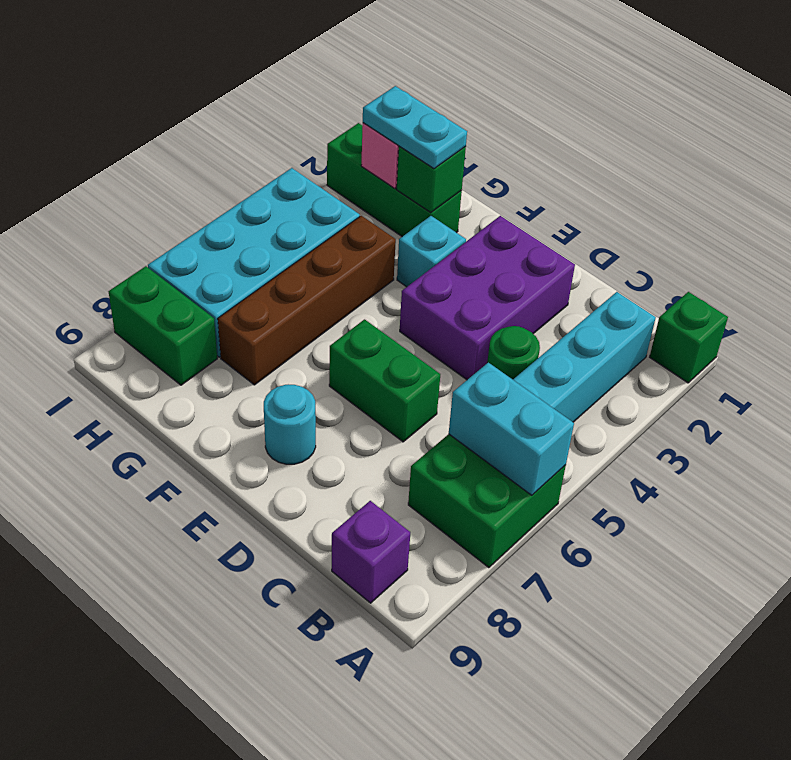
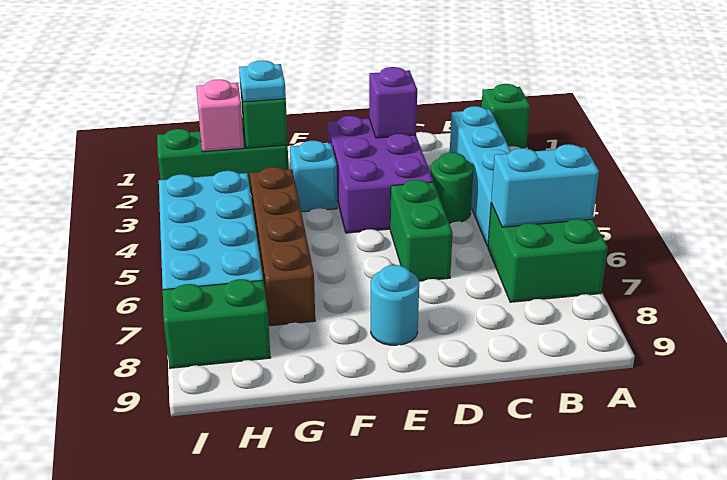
purple brick B9 level 1 -> purple brick D2 level 2
green brick D6:E6 level 1 -> green brick D5:D6 level 1
cyan plate G2:H2 level 3 -> cyan plate G2 level 3

